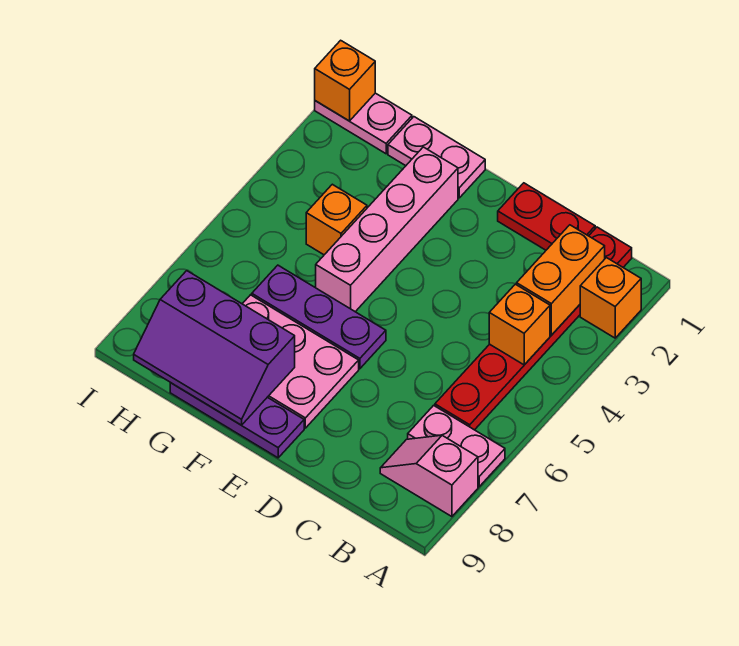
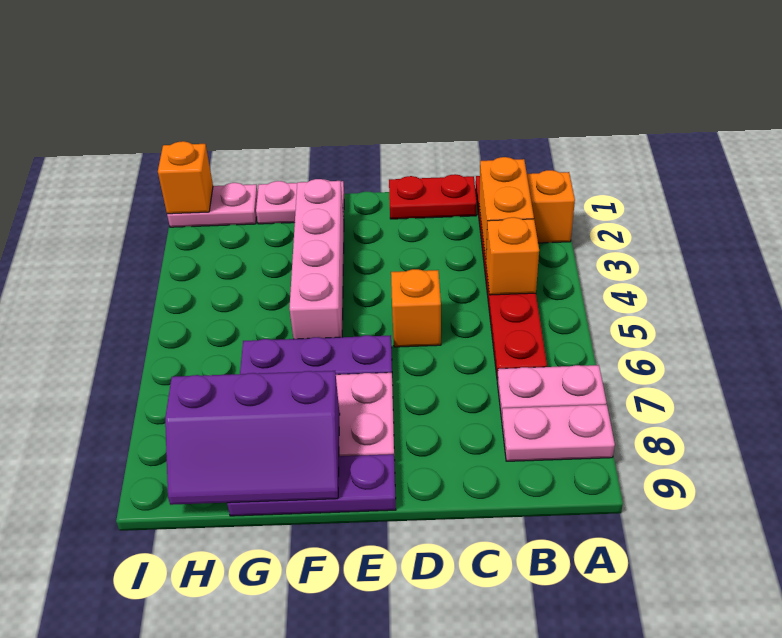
pink slope A8:B8 level 1 top A -> pink plate A8:B8 level 1
orange brick G4 level 1 -> orange brick D5 level 1

